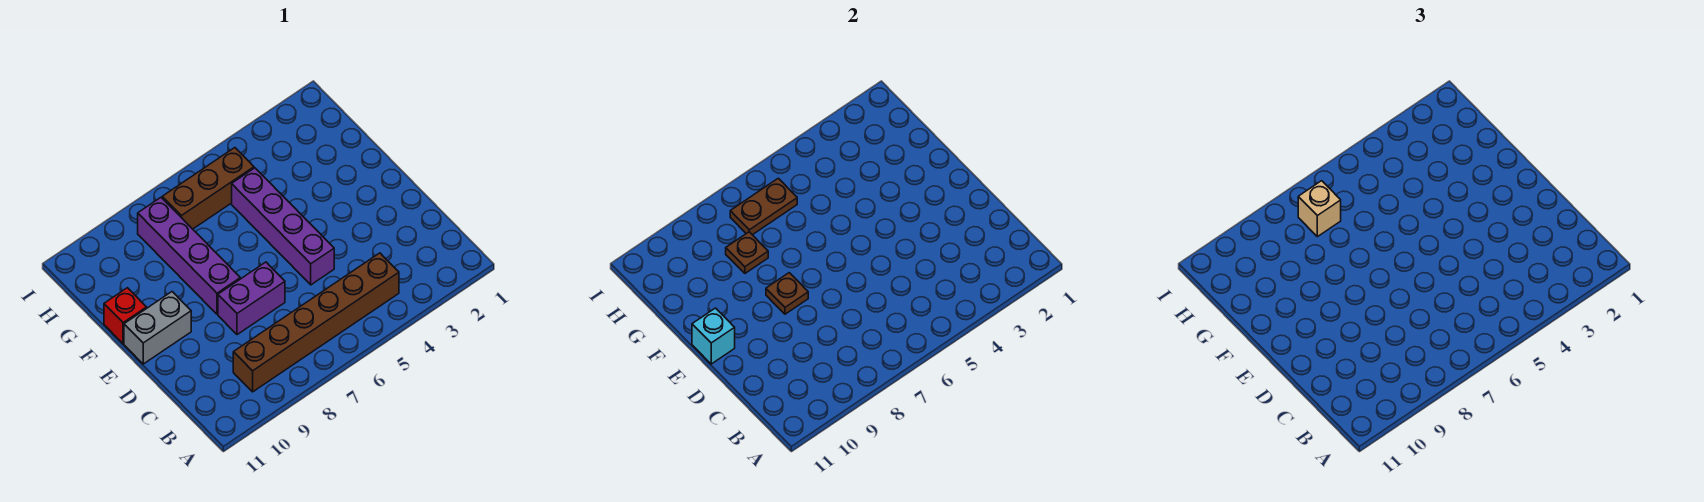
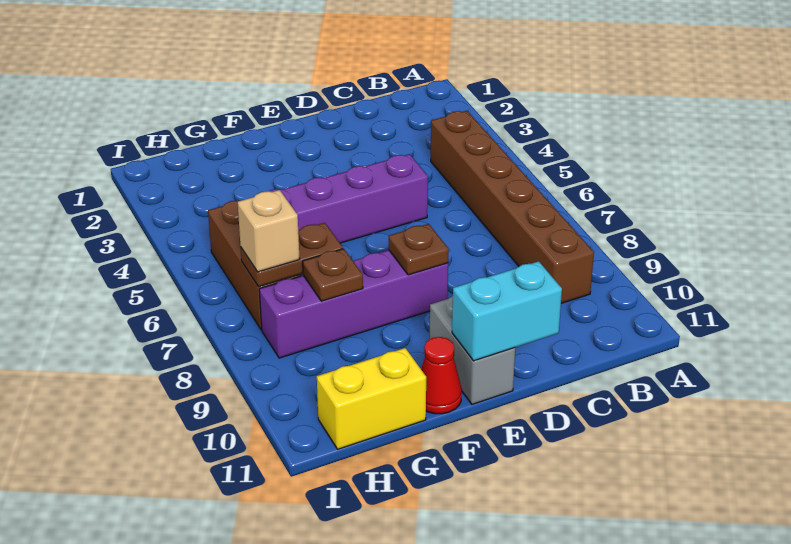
purple brick D7:D8 level 1 -> none
cyan brick E11 level 2 -> cyan brick D11:E11 level 2
red brick F11 level 1 -> red cone F11 level 1
none -> yellow brick G11:H11 level 1
brown plate H6:H7 level 2 -> brown plate G7:H7 level 2

